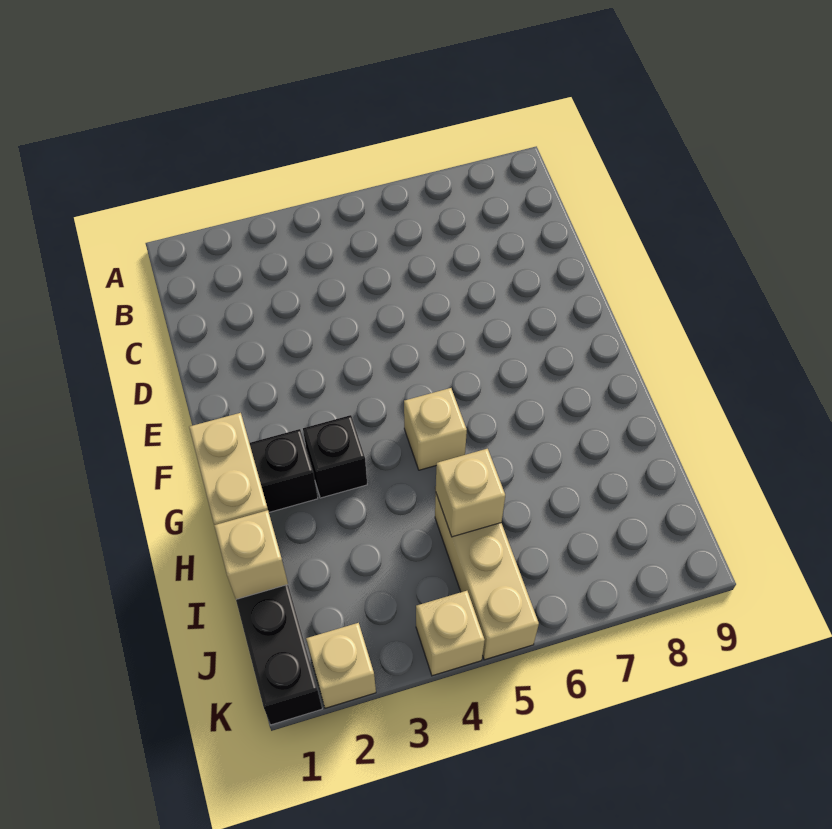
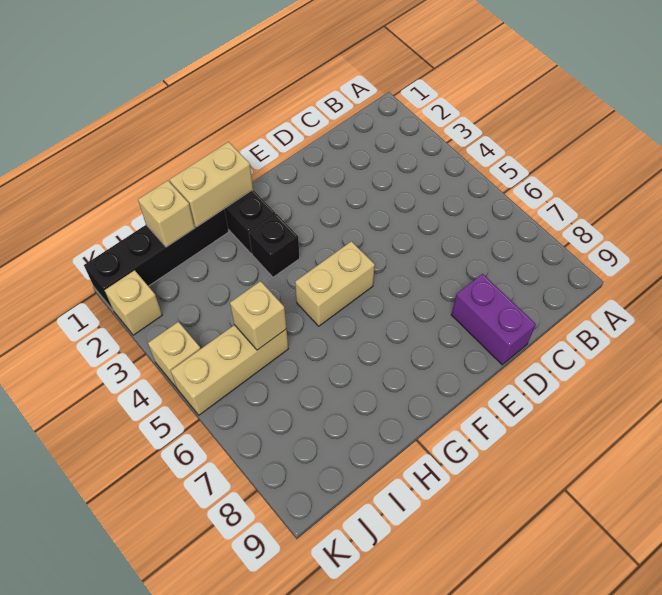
none -> purple brick D8:D9 level 1
tan brick G5 level 1 -> tan brick F5:G5 level 1

